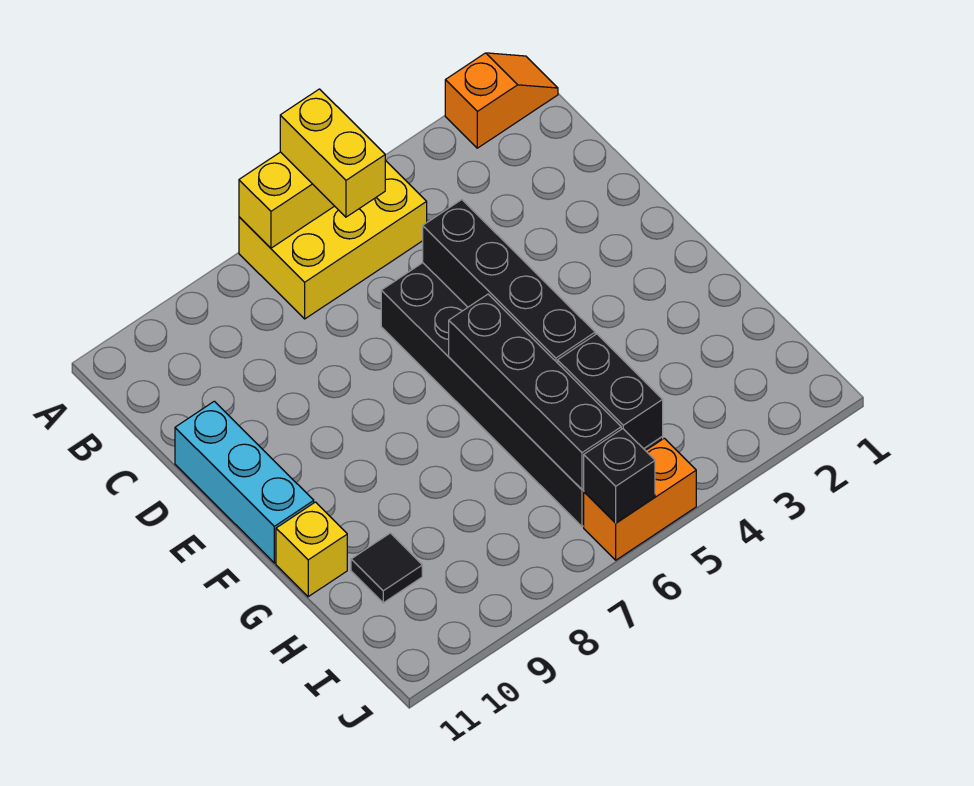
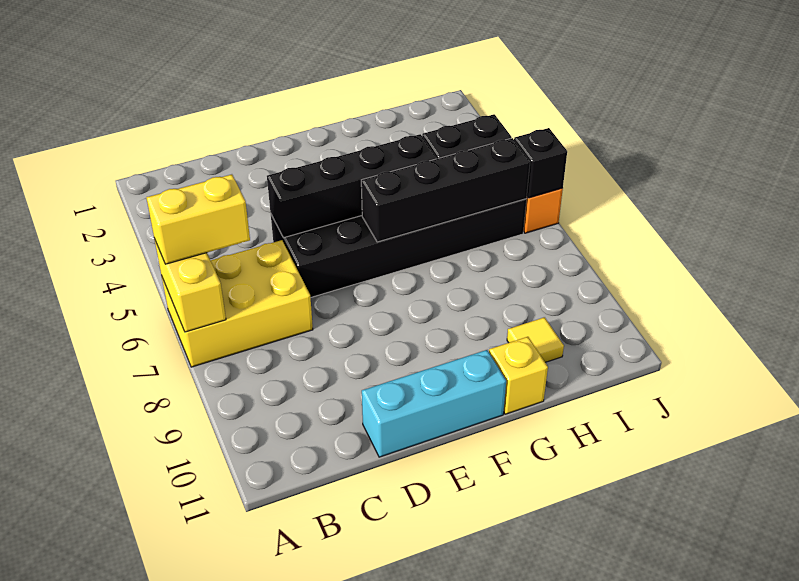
orange slope A1:A2 level 1 top 2 -> none
yellow brick A5:B7 level 1 -> yellow brick A6:C7 level 1
black tile H10 level 1 -> yellow tile H10 level 1

